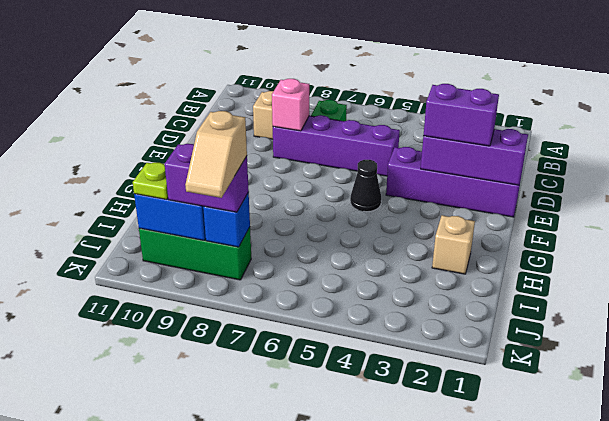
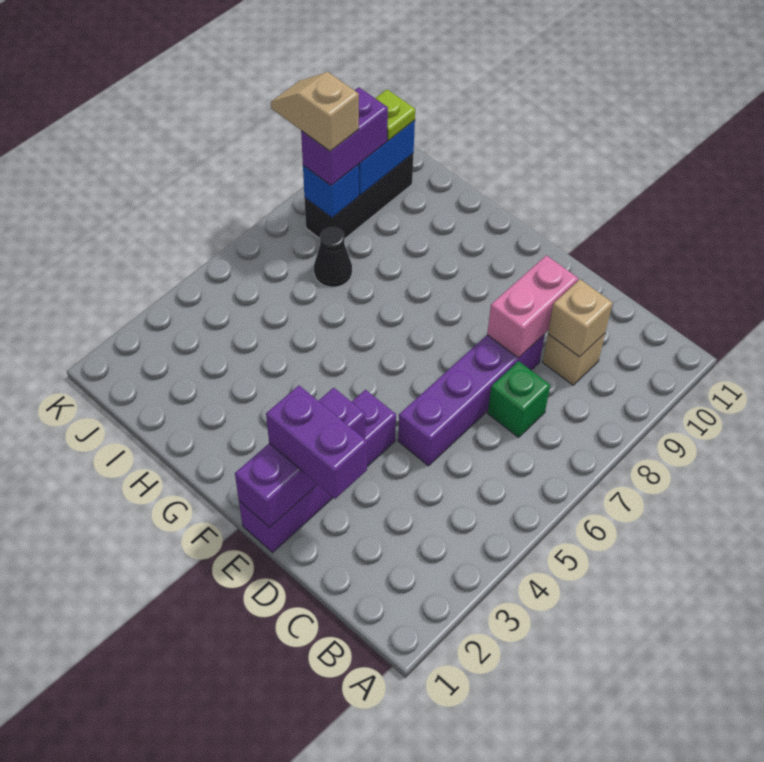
pink brick D8 level 2 -> pink brick D8:D9 level 2
purple brick E2:E3 level 3 -> purple brick D2:E2 level 3
black cone F5 level 1 -> black cone I7 level 1
tan brick H2 level 1 -> tan brick C9 level 2
green brick J8:J10 level 1 -> black brick J8:J10 level 1

